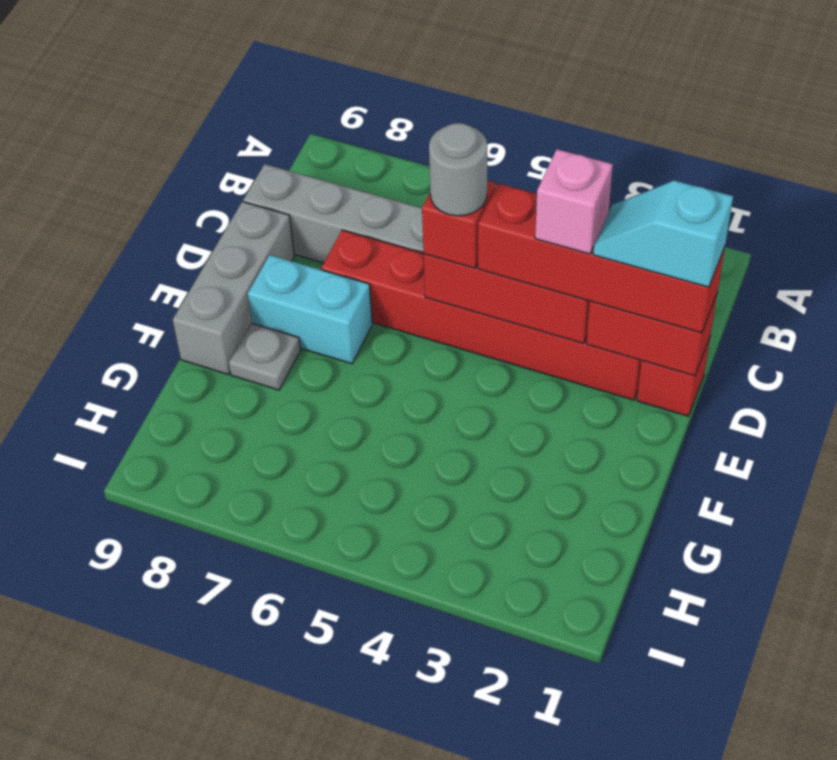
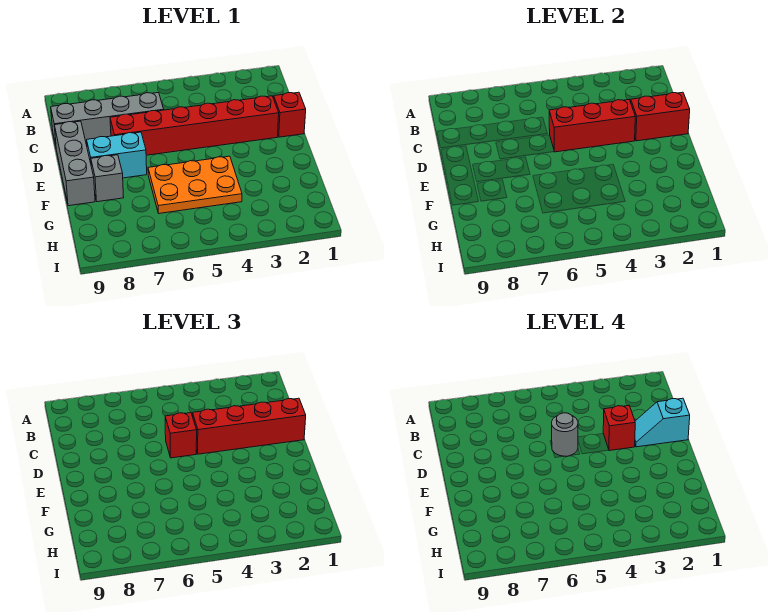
pink brick D3 level 4 -> red brick D3 level 4
none -> orange plate F4:G6 level 1
grey plate F8 level 1 -> grey brick F8 level 1

